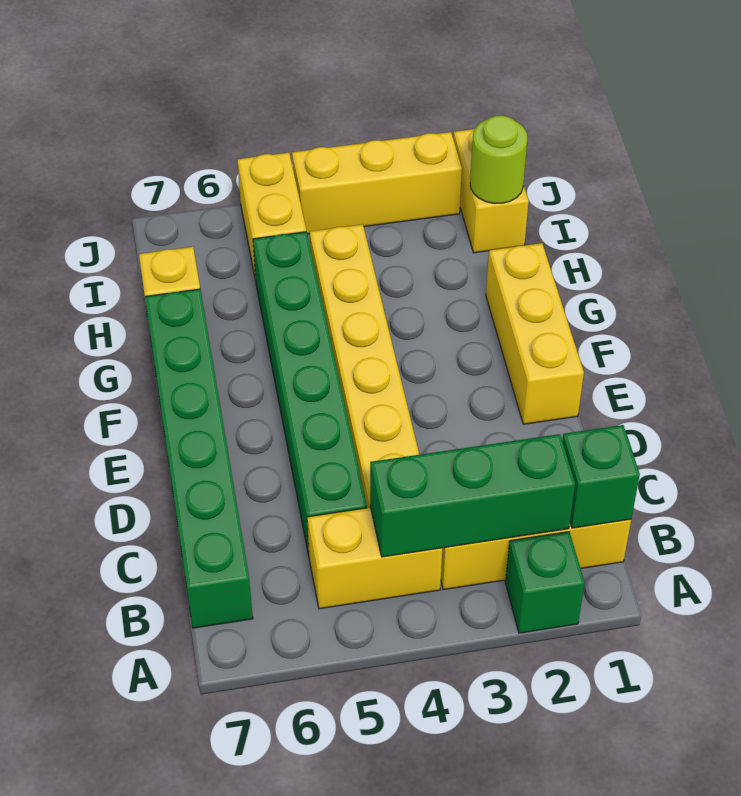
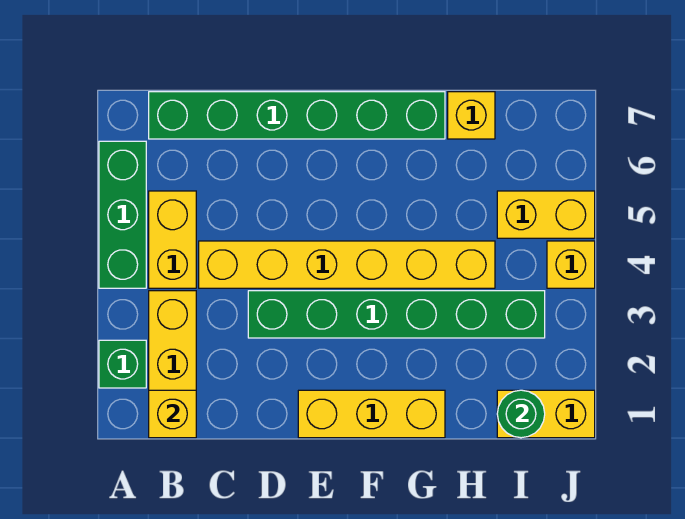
green brick B1 level 2 -> yellow brick B1 level 2
green brick B2:B4 level 2 -> green brick A4:A6 level 1
green brick C5:H5 level 1 -> green brick D3:I3 level 1
lime round brick I1 level 2 -> green round brick I1 level 2
yellow brick J2:J4 level 1 -> yellow brick J4 level 1

